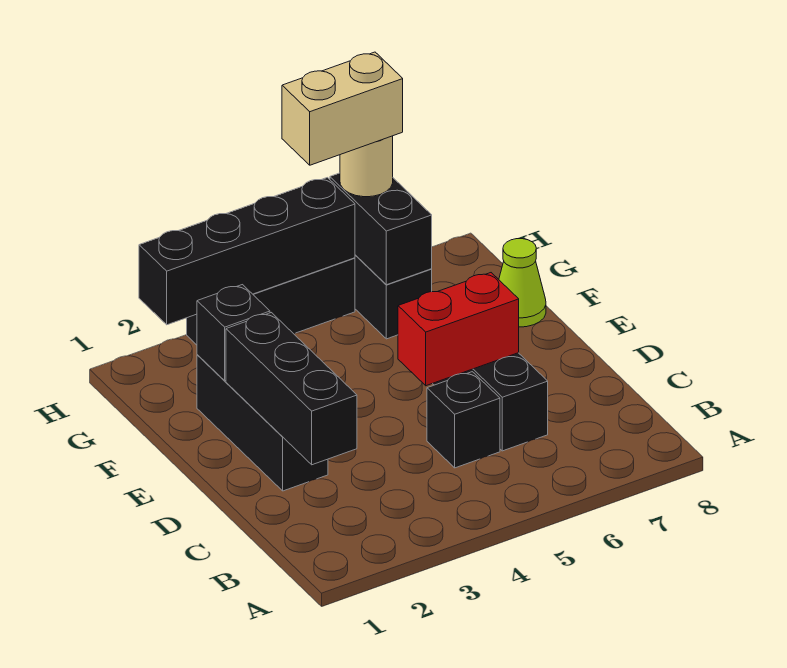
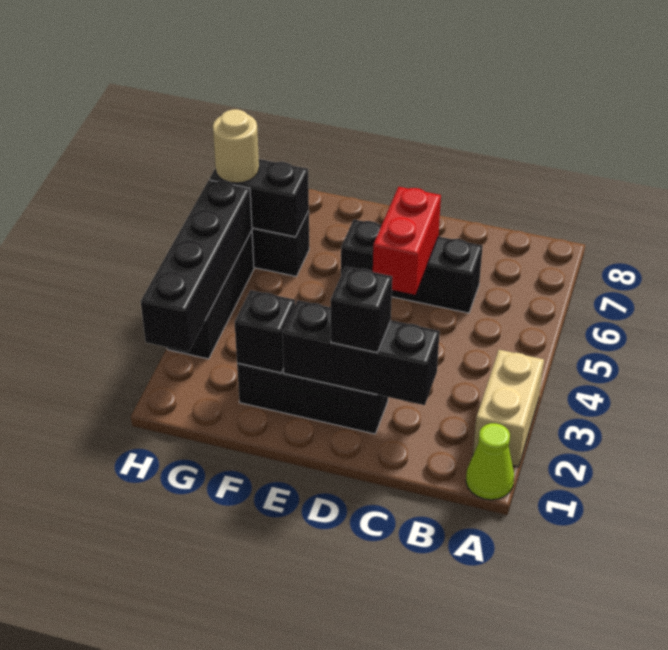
black brick C5 level 1 -> black brick D2 level 3
lime cone F8 level 1 -> lime cone A1 level 1
tan brick H5:H6 level 4 -> tan brick A2:A3 level 1

